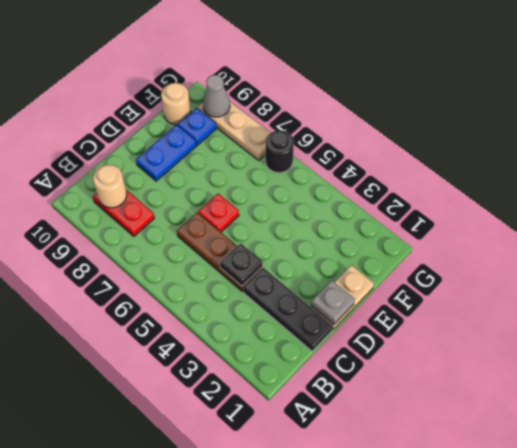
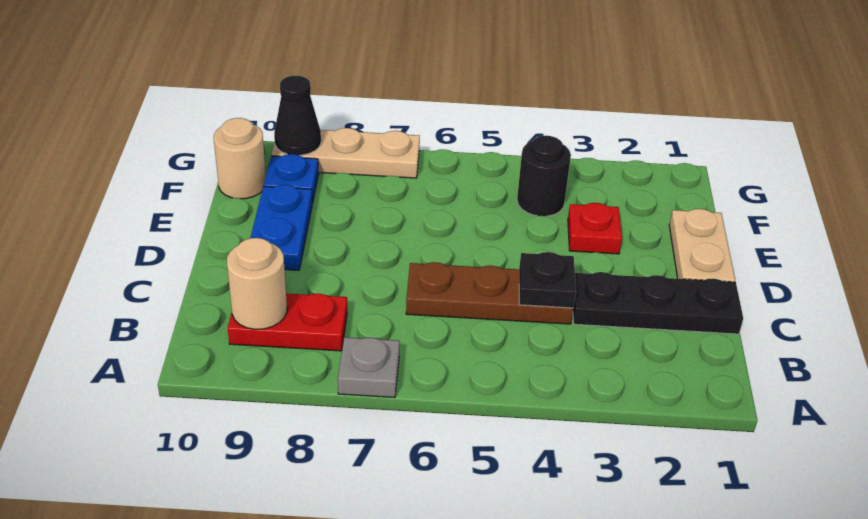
grey plate D1 level 2 -> grey plate A7 level 1
red plate D6 level 1 -> red plate E3 level 1
black round brick G6 level 1 -> black round brick F4 level 1
grey cone G9 level 2 -> black cone G9 level 2

